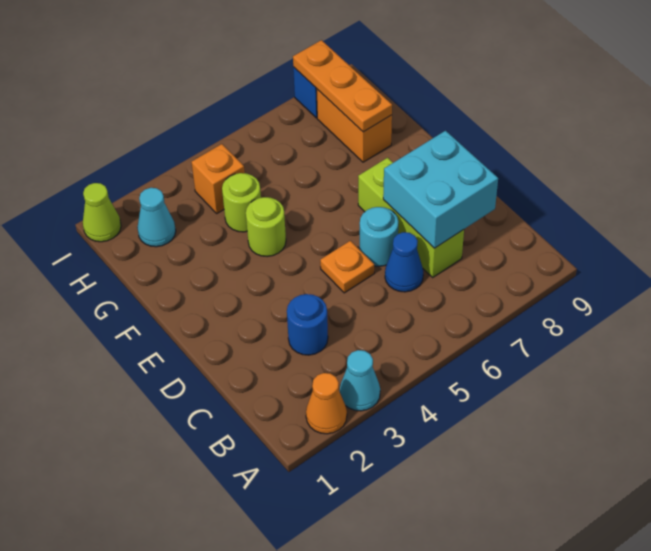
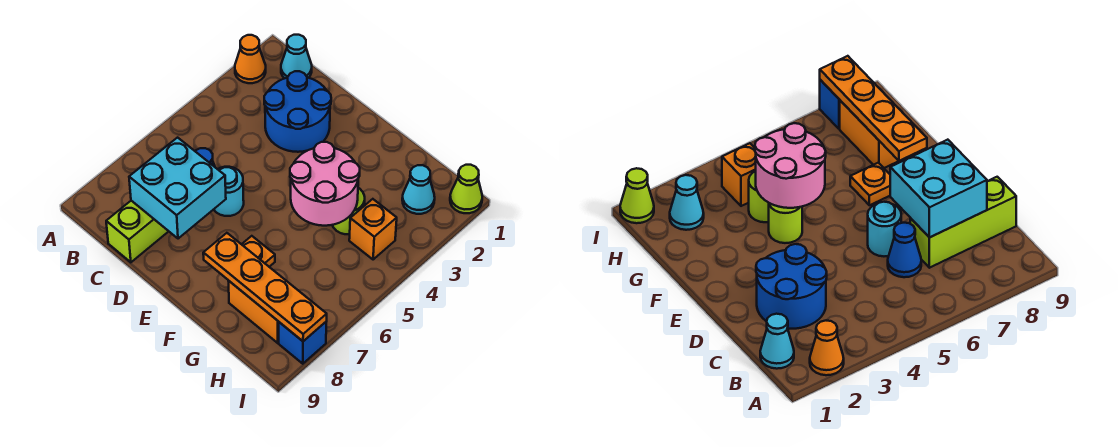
cyan cone A3 level 1 -> cyan cone B1 level 1
blue round brick C3 level 1 -> blue round brick C2:D3 level 1
lime brick C7:E7 level 1 -> lime brick C7:C9 level 1
orange plate D5 level 1 -> orange plate F7 level 1
none -> pink round brick F4:G5 level 2
orange plate G8:I8 level 2 -> orange plate F8:I8 level 2

